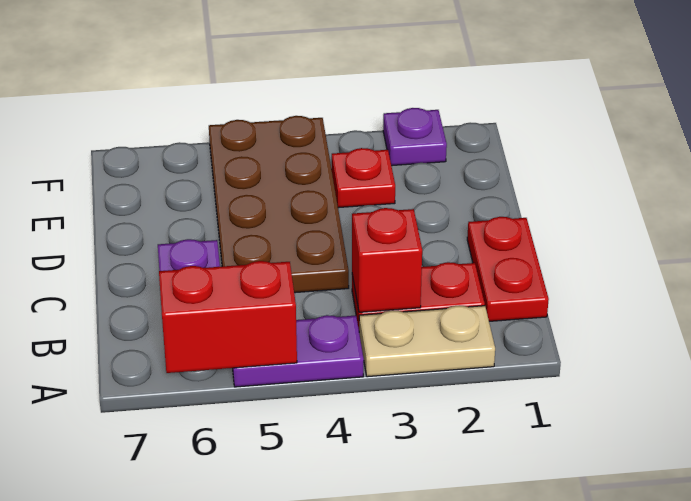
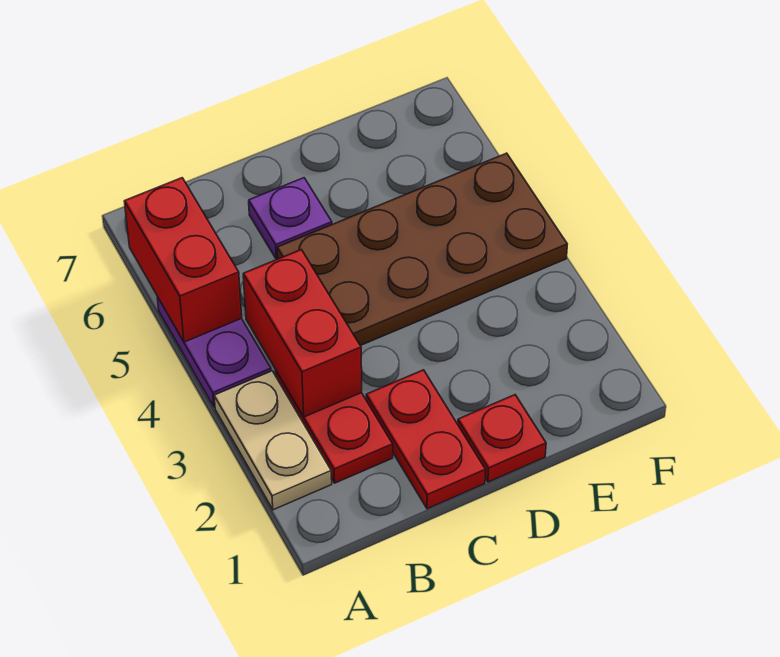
red plate B1:C1 level 1 -> red plate C1:C2 level 1
red brick B3 level 2 -> red brick B3:B4 level 2
red plate E3 level 1 -> red plate D1 level 1
purple plate F2 level 1 -> none

